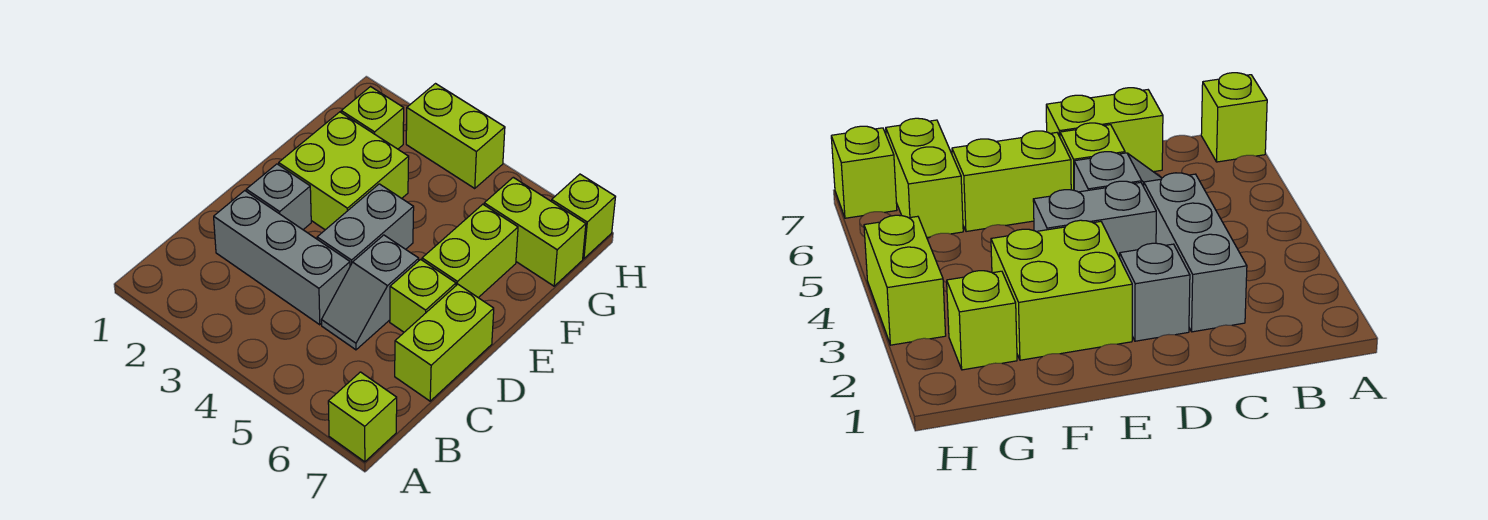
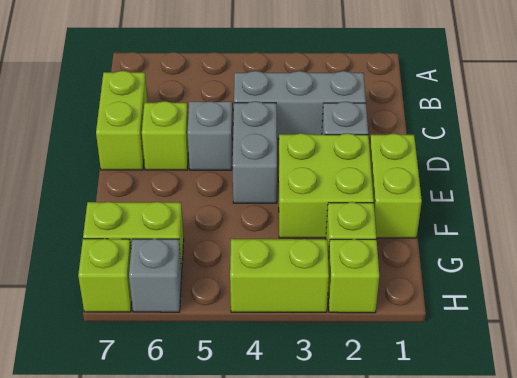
lime brick A7 level 1 -> lime brick H2 level 1
lime brick E6:F6 level 1 -> lime brick E1:F1 level 1
none -> grey brick H6 level 1

